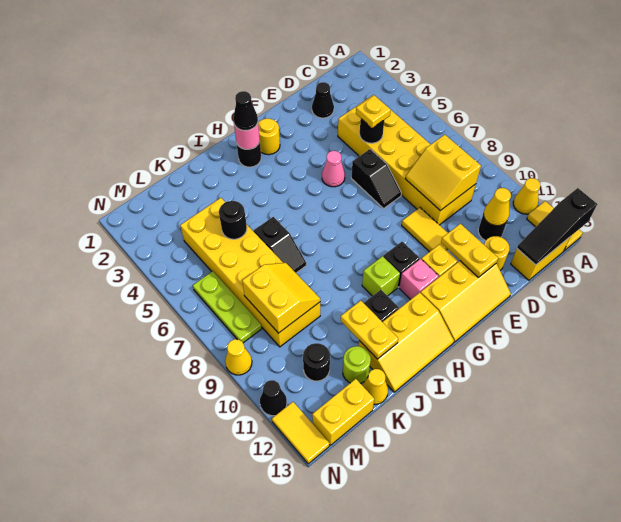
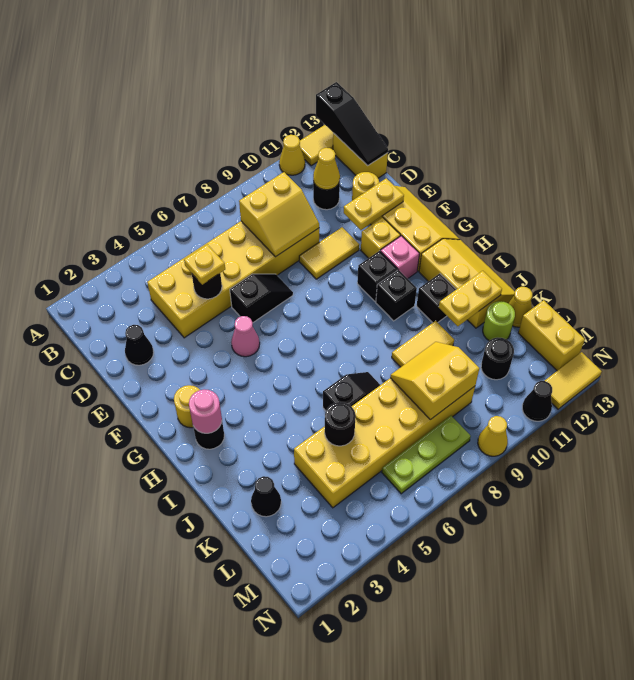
black cone H2 level 3 -> black cone K2 level 1
lime brick H10 level 1 -> black brick H10 level 1
none -> yellow tile J9:J10 level 1

